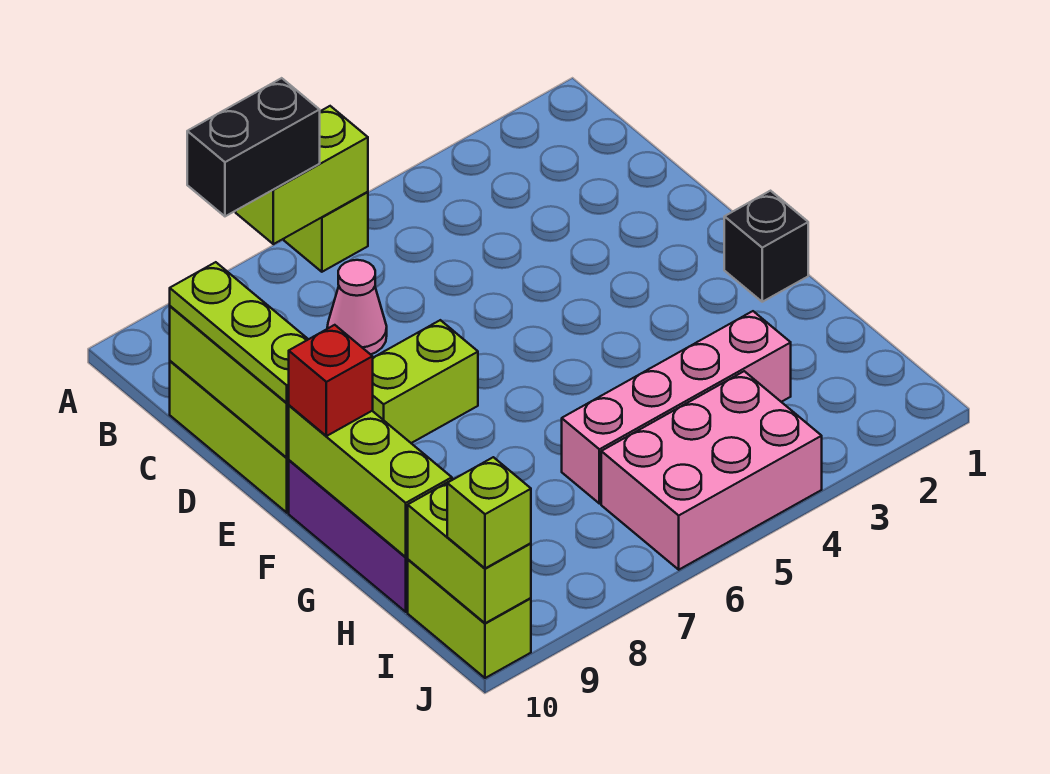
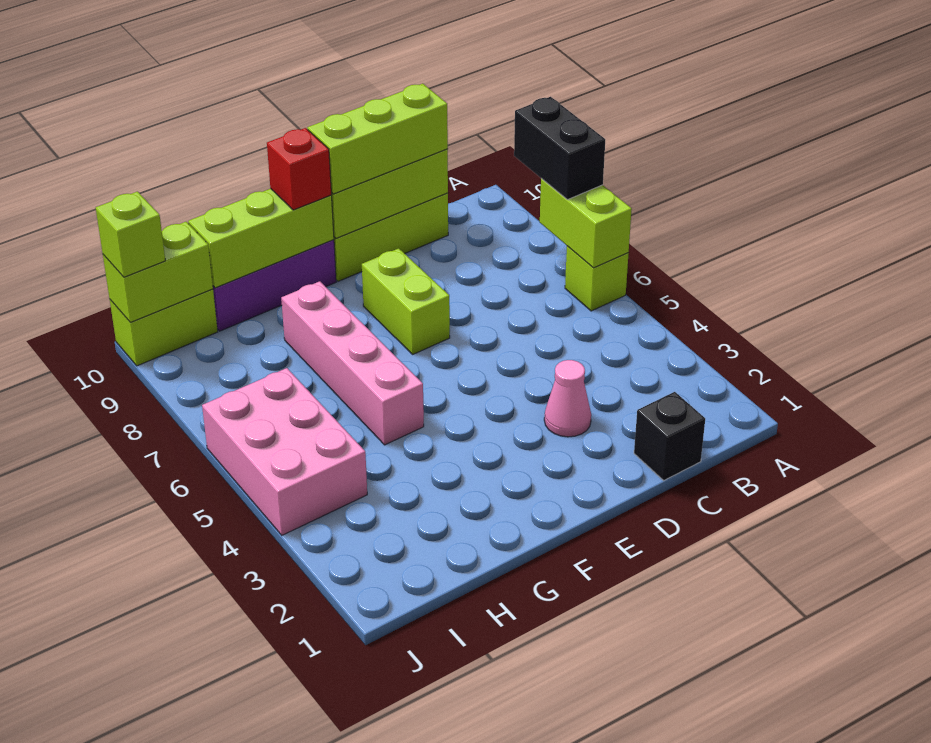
pink cone C7 level 1 -> pink cone D3 level 1
lime plate C10:E10 level 3 -> lime brick C10:E10 level 3
black brick F1 level 1 -> black brick C1 level 1
pink brick H3:H6 level 1 -> pink brick G5:G8 level 1

